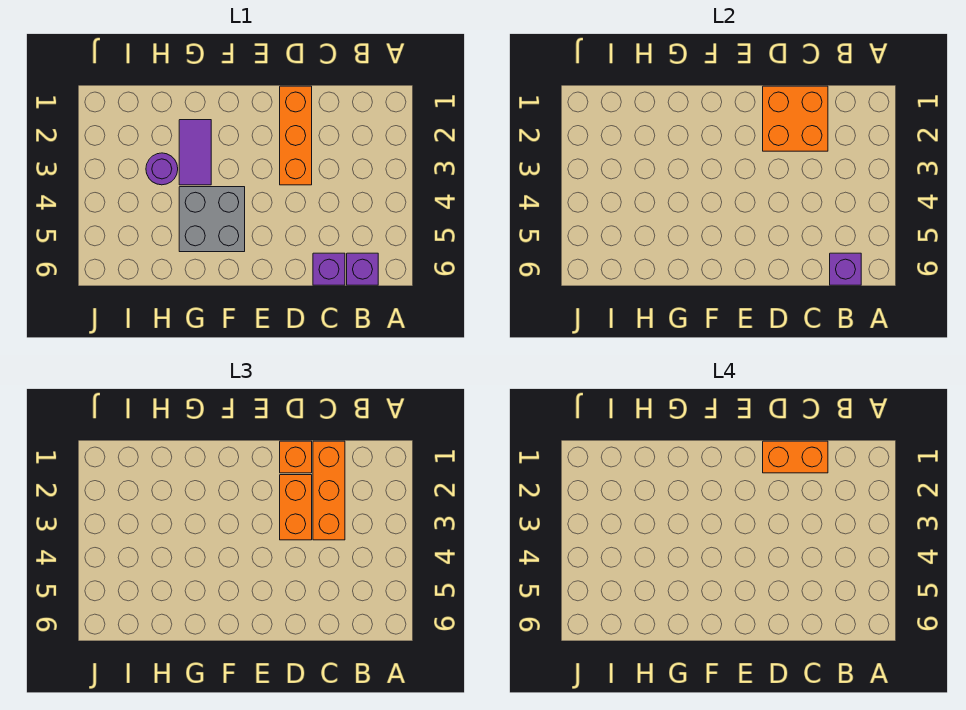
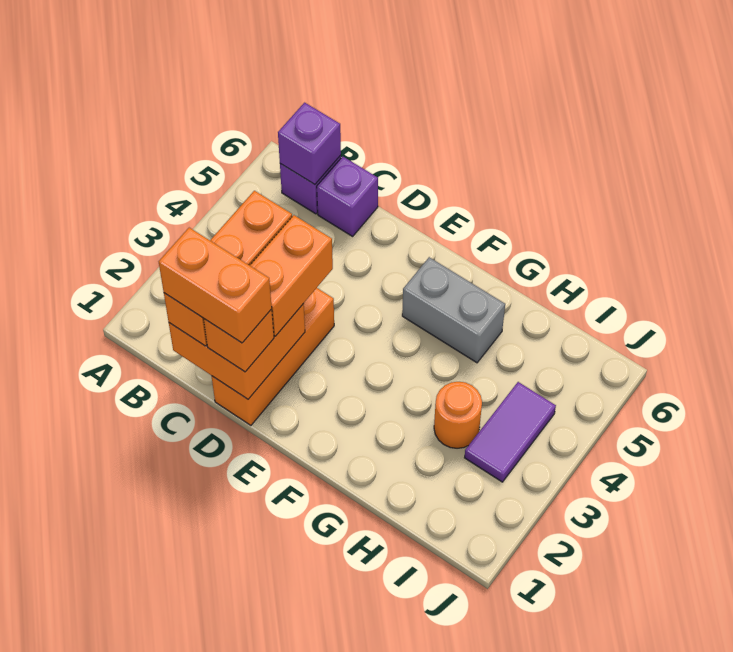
grey brick F4:G5 level 1 -> grey brick F5:G5 level 1
purple tile G2:G3 level 1 -> purple tile I3:I4 level 1
purple round brick H3 level 1 -> orange round brick H3 level 1

